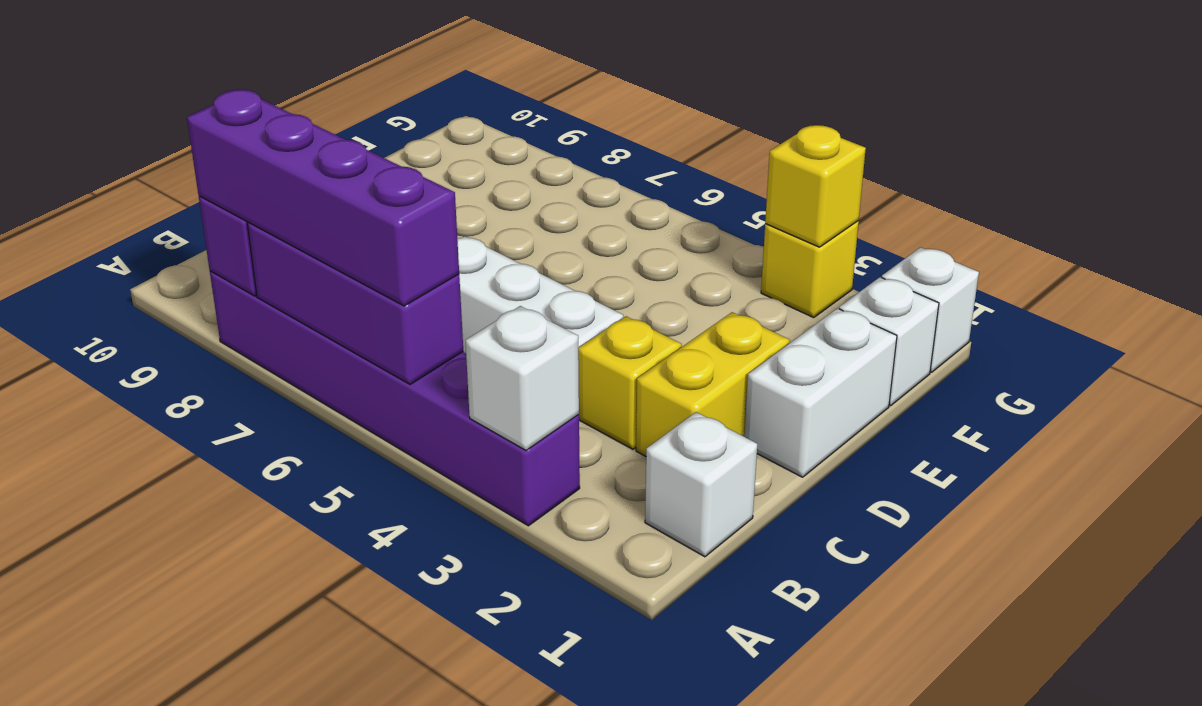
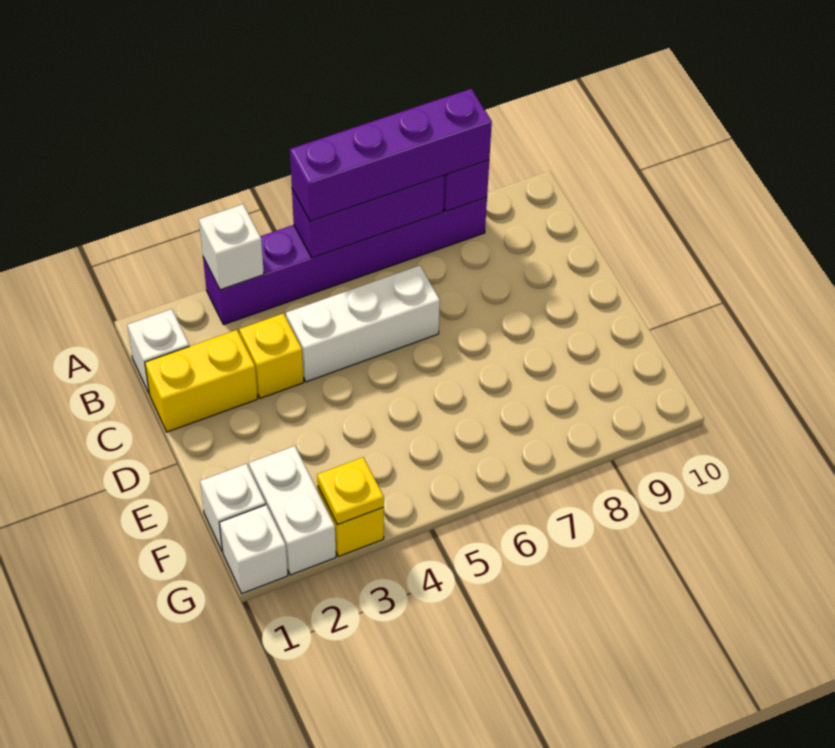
yellow brick C2:D2 level 1 -> yellow brick C1:C2 level 1
white brick D1:E1 level 1 -> white brick F2:G2 level 1
yellow brick G3 level 2 -> yellow plate G3 level 2

